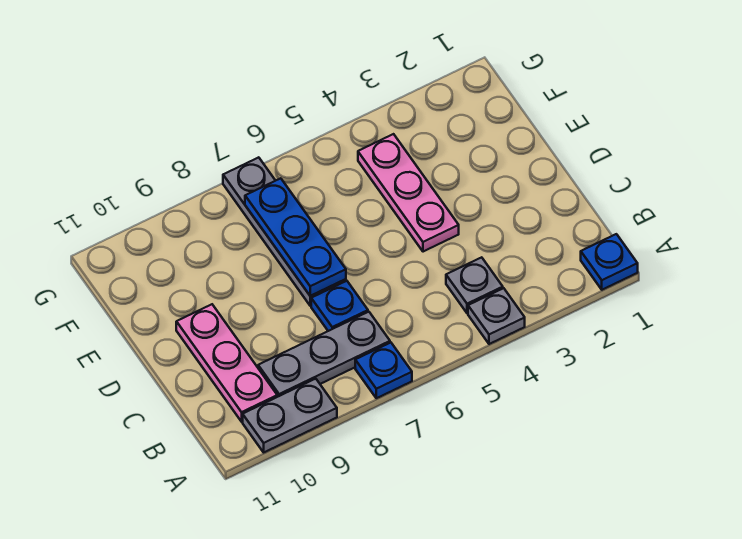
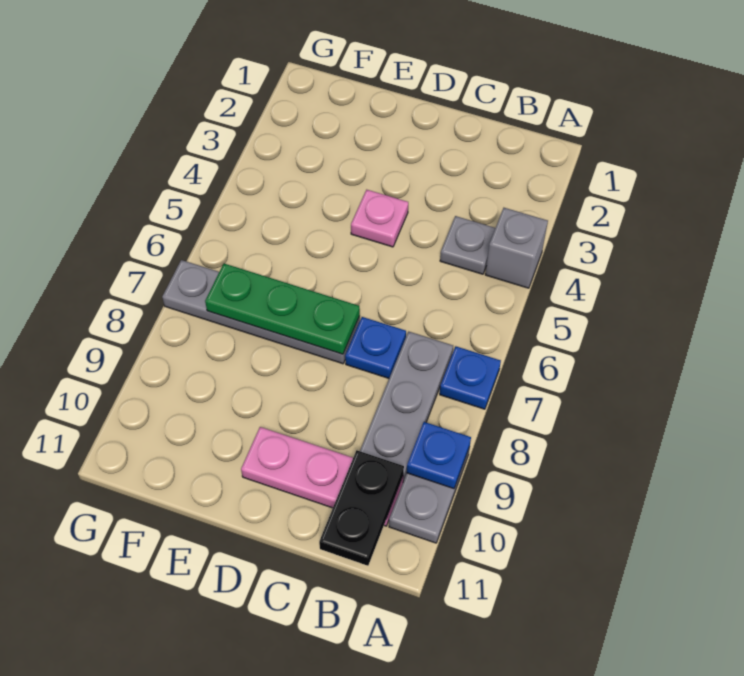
blue plate A1 level 1 -> blue plate A9 level 2
grey plate A4 level 1 -> grey brick A4 level 1
none -> black plate B10:B11 level 2
pink plate D4:F4 level 1 -> pink plate D4 level 1
blue plate D7:F7 level 2 -> green plate D7:F7 level 2

